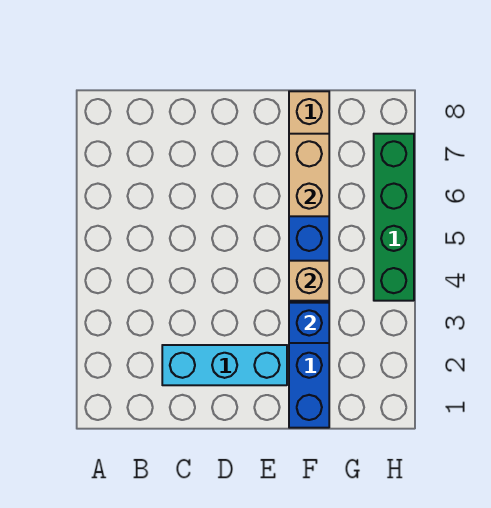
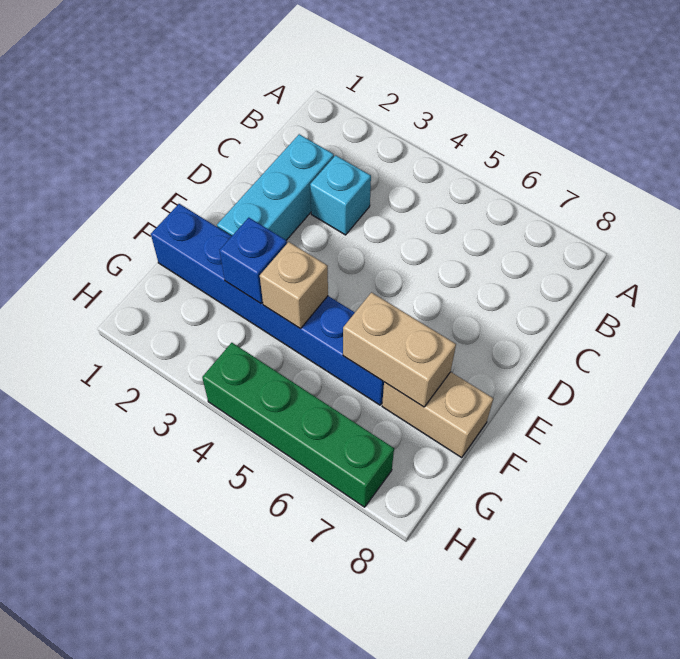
none -> cyan brick C3 level 1

